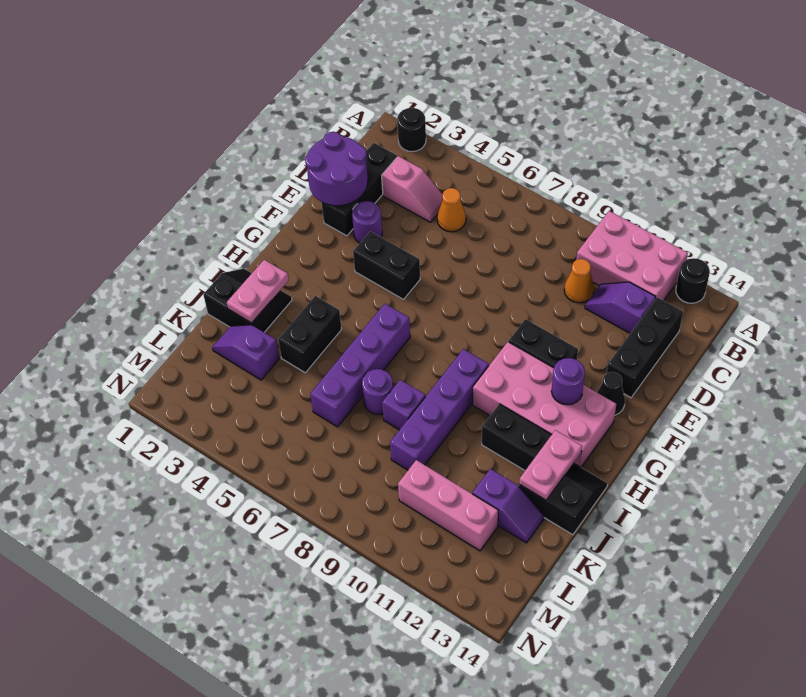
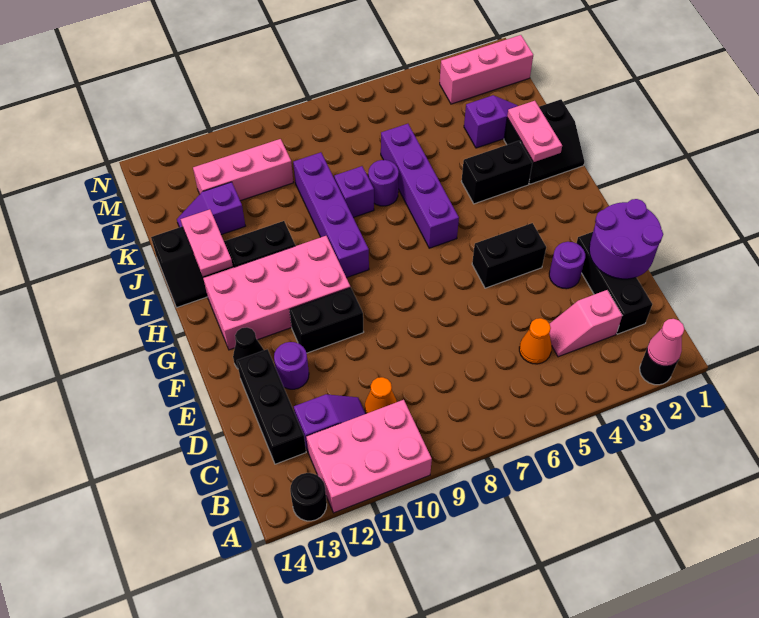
none -> pink cone A2 level 2
purple round brick G12 level 2 -> purple round brick E12 level 1
black brick I4:J4 level 1 -> black brick I3:I4 level 1
none -> pink brick M1:M3 level 1

